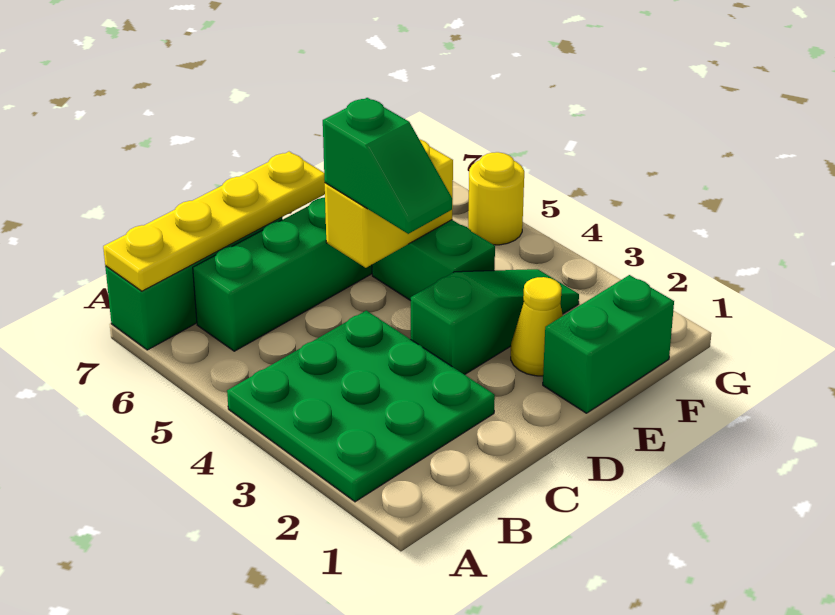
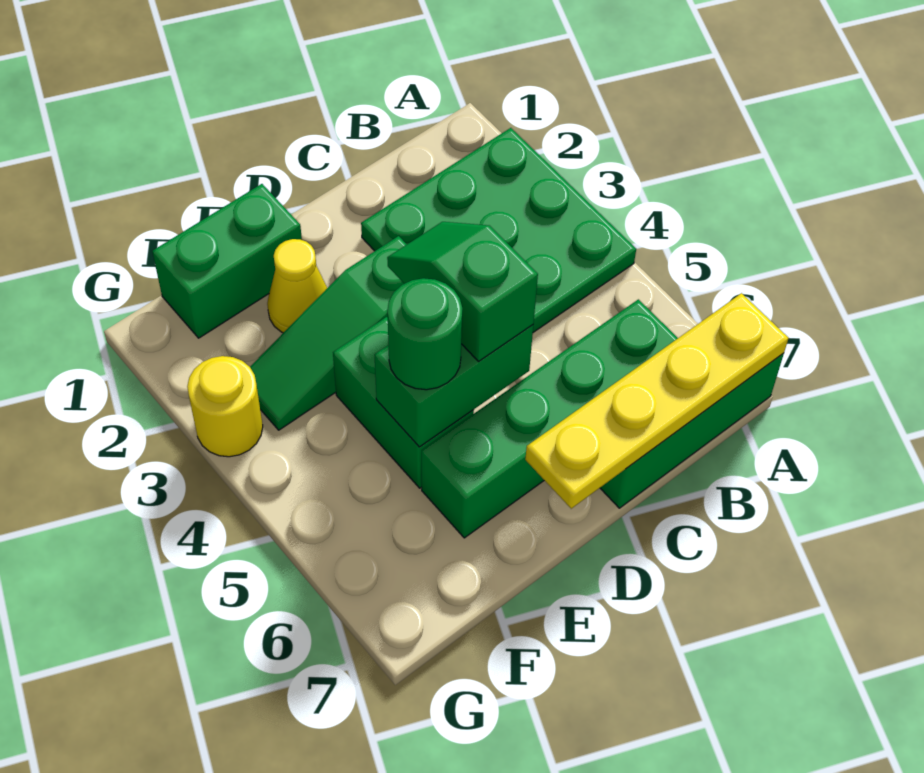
yellow brick D5:E5 level 2 -> green brick D5:E5 level 2
none -> green round brick E5 level 3
yellow round brick G5 level 1 -> yellow round brick G3 level 1

